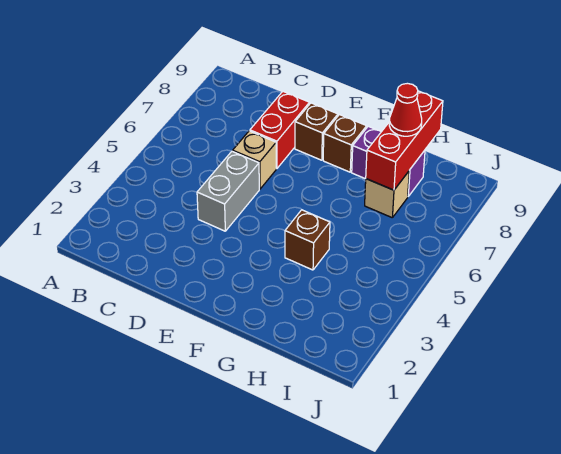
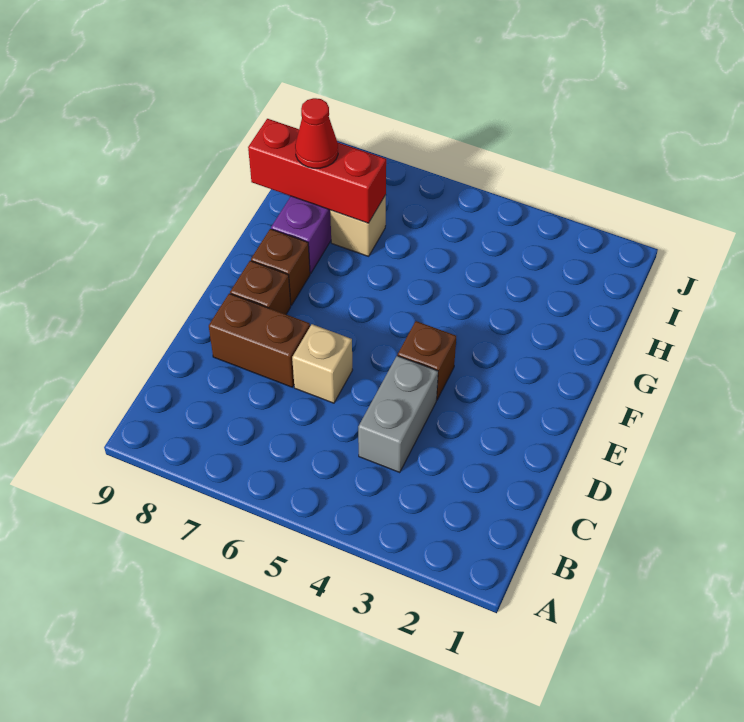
grey brick D4:D5 level 1 -> grey brick C4:D4 level 1
red brick D7:D8 level 1 -> brown brick D7:D8 level 1
brown brick G4 level 1 -> brown brick E4 level 1

